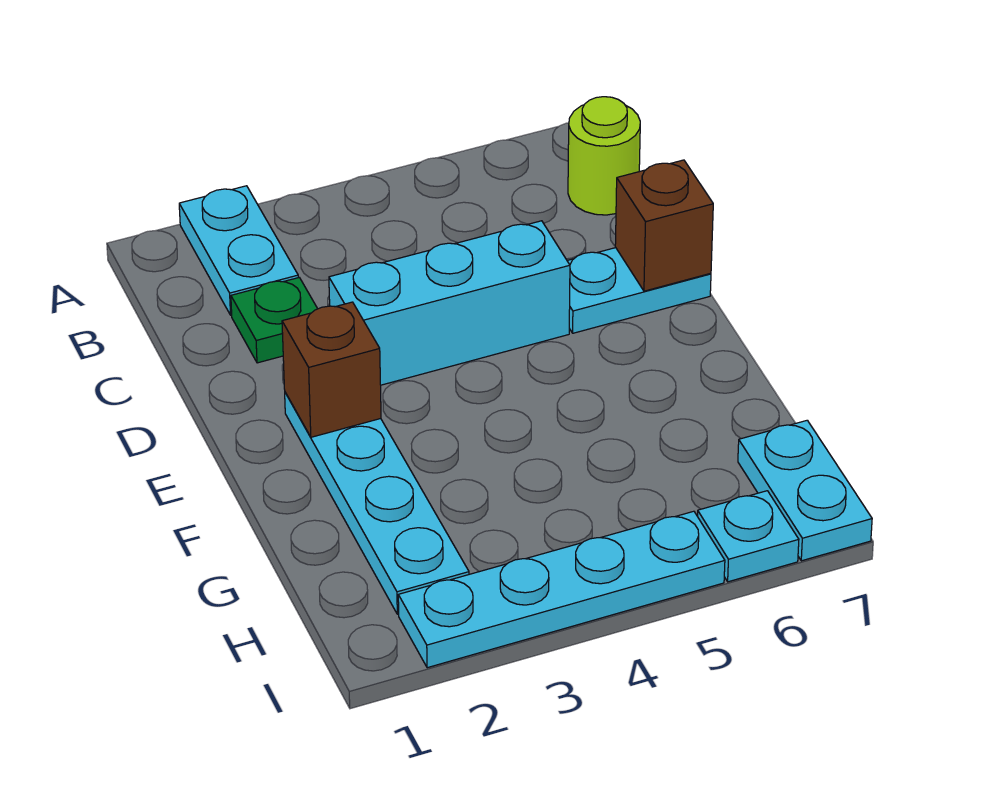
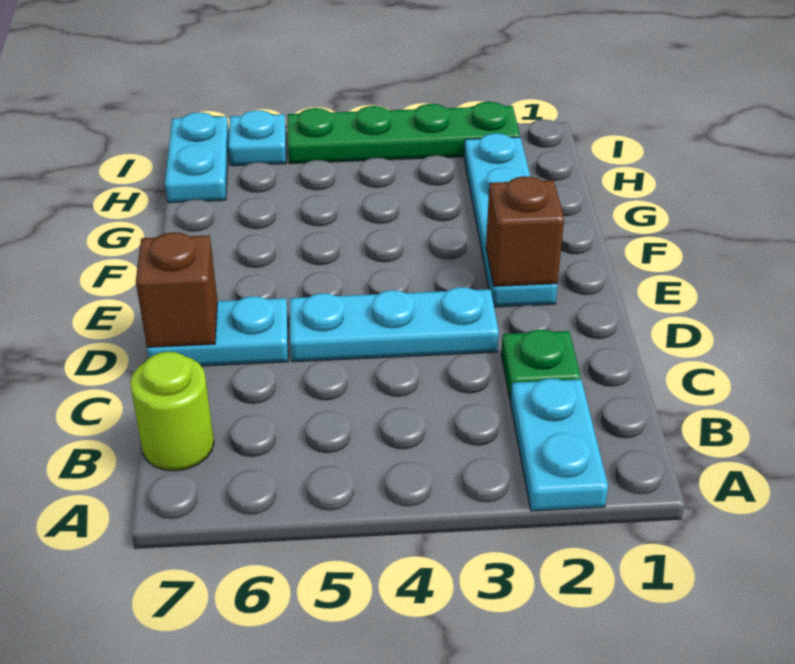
cyan brick D3:D5 level 1 -> cyan plate D3:D5 level 1
cyan plate I2:I5 level 1 -> green plate I2:I5 level 1

